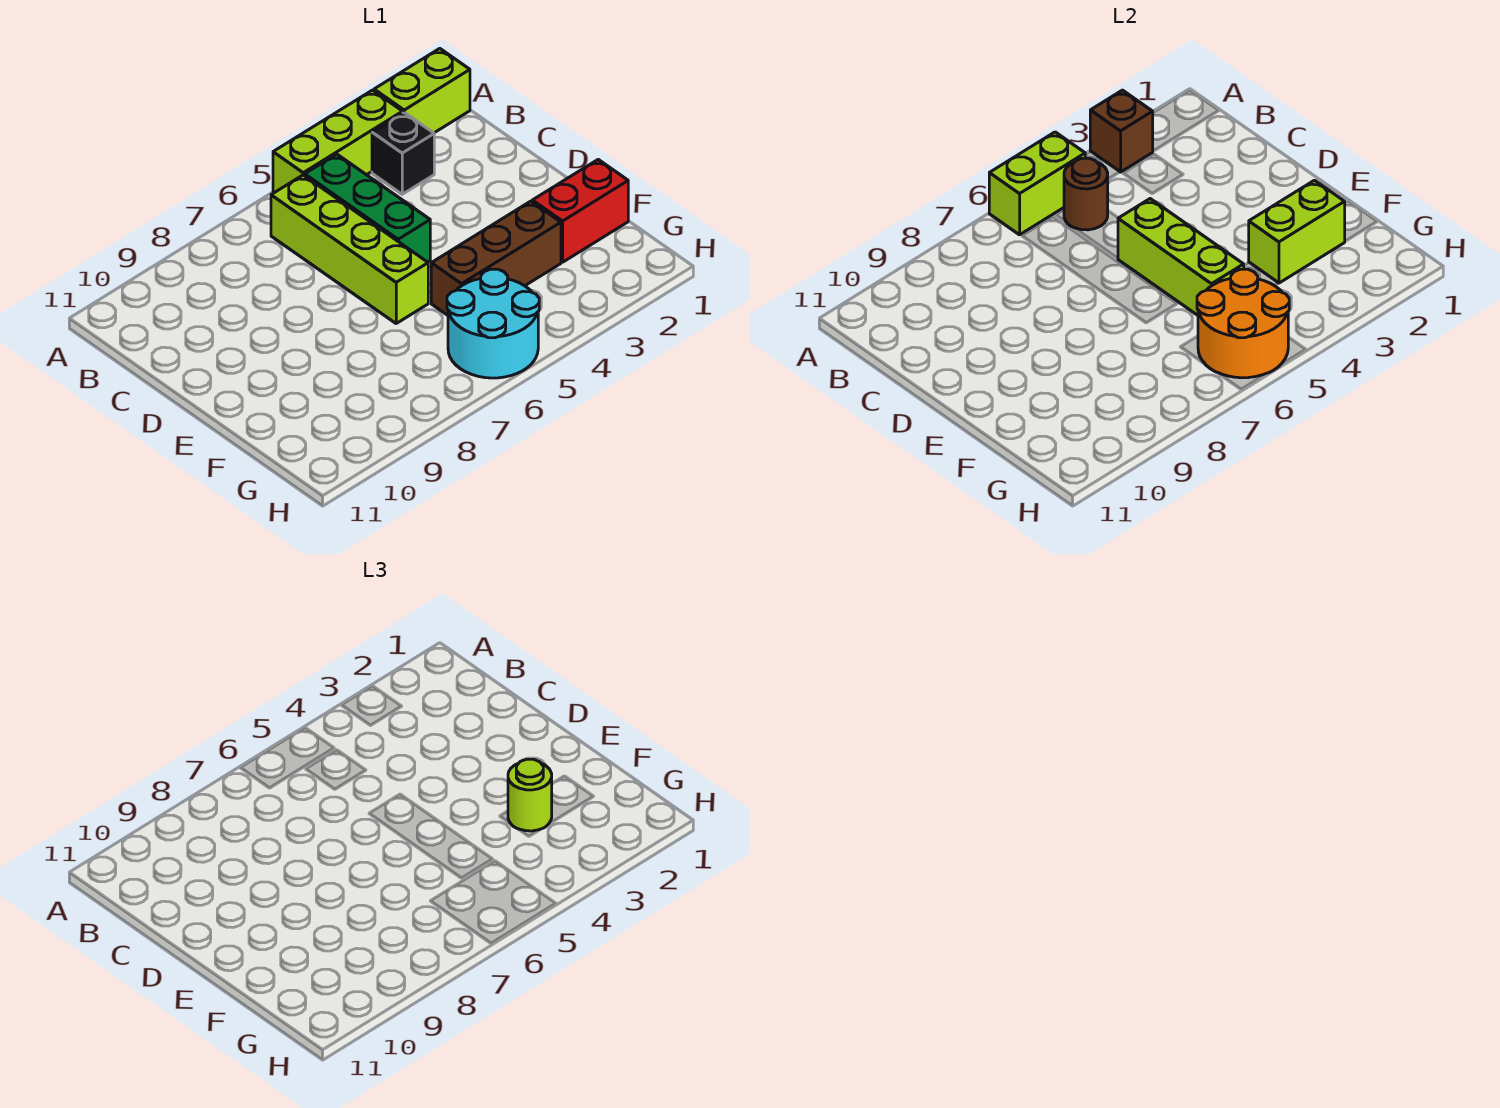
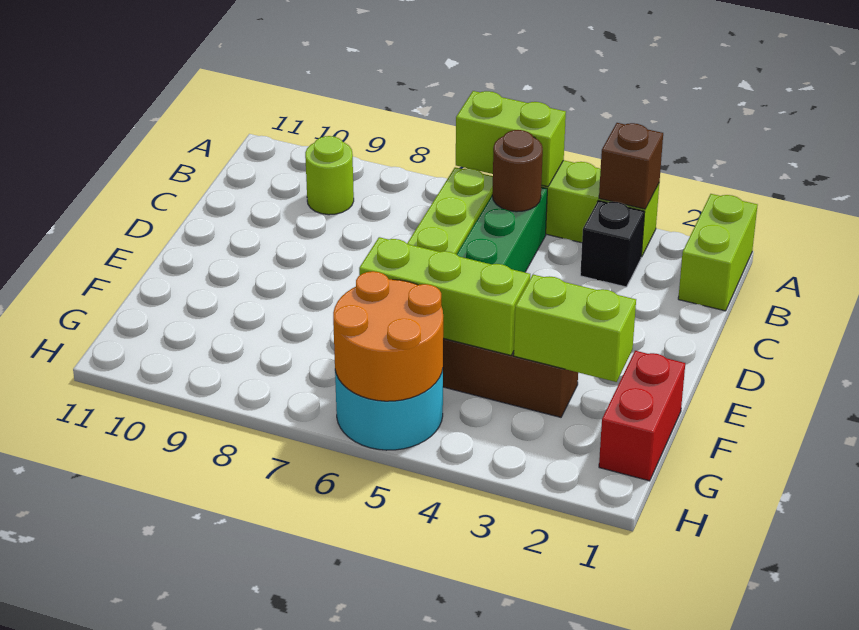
lime brick A1:A2 level 1 -> lime brick A1:B1 level 1
lime brick D5:F5 level 2 -> lime brick F4:F6 level 2
red brick F1:F2 level 1 -> red brick F1:G1 level 1
lime round brick F3 level 3 -> lime round brick B9 level 1

